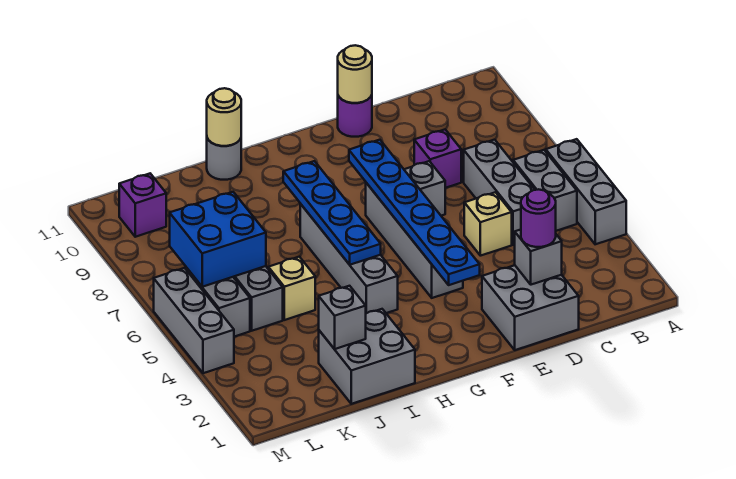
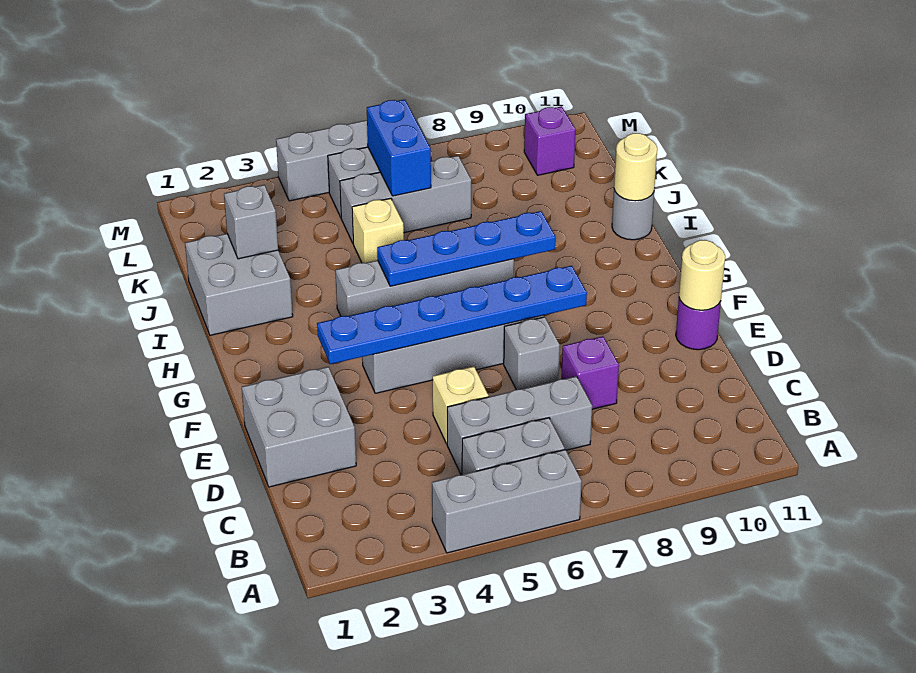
grey brick D2 level 2 -> none
purple round brick D2 level 3 -> none
blue brick K6:L7 level 2 -> blue brick K6:L6 level 2

